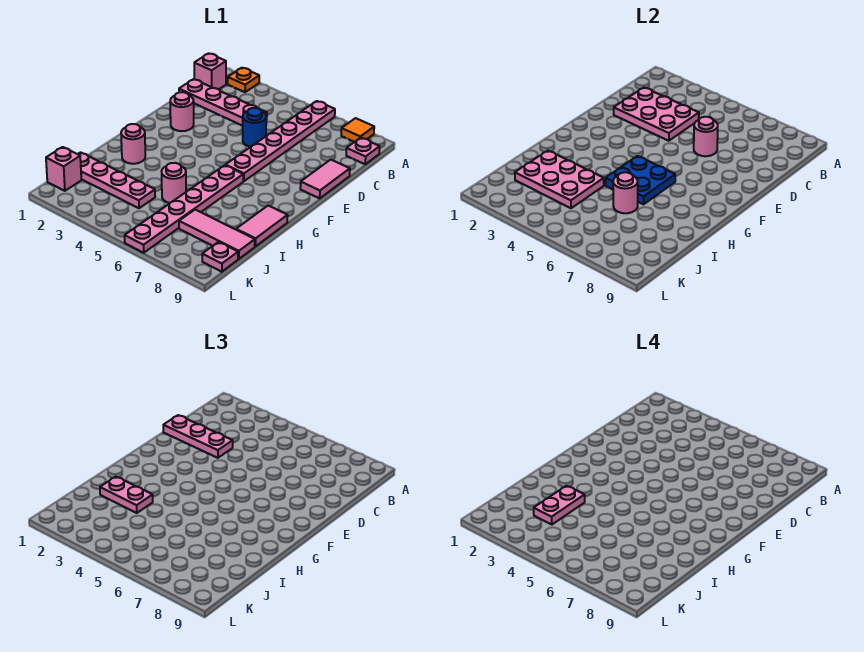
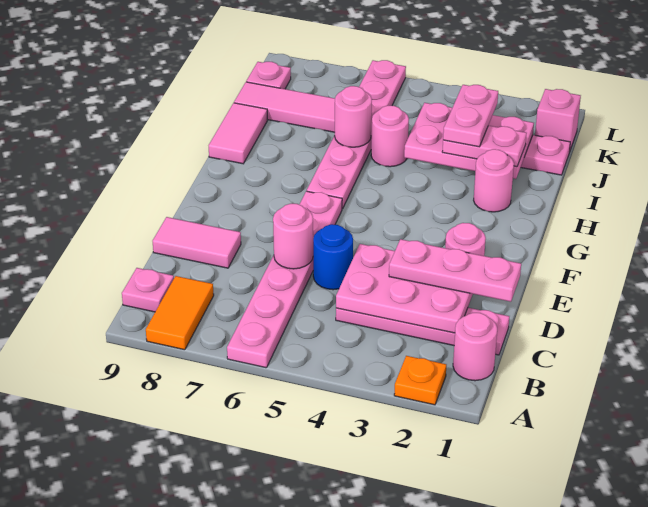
orange tile A8 level 1 -> orange tile A8:B8 level 1
pink brick B1 level 1 -> pink round brick B1 level 1
pink tile D9:E9 level 1 -> pink tile D8:D9 level 1
blue plate G5:H6 level 2 -> none

